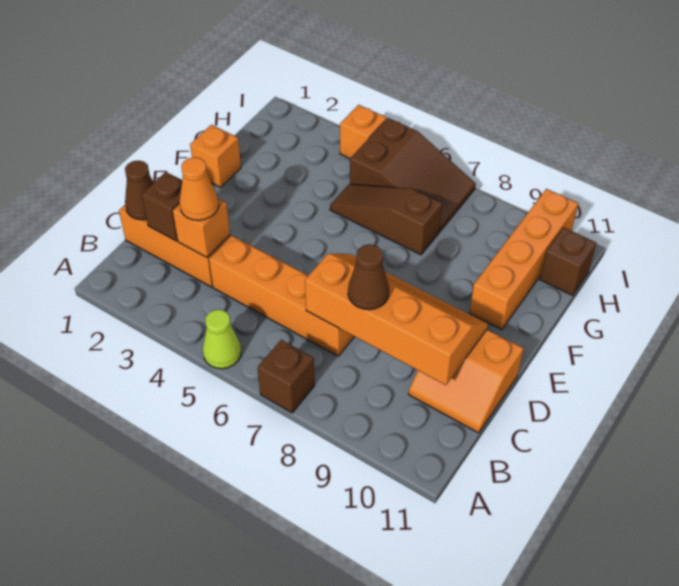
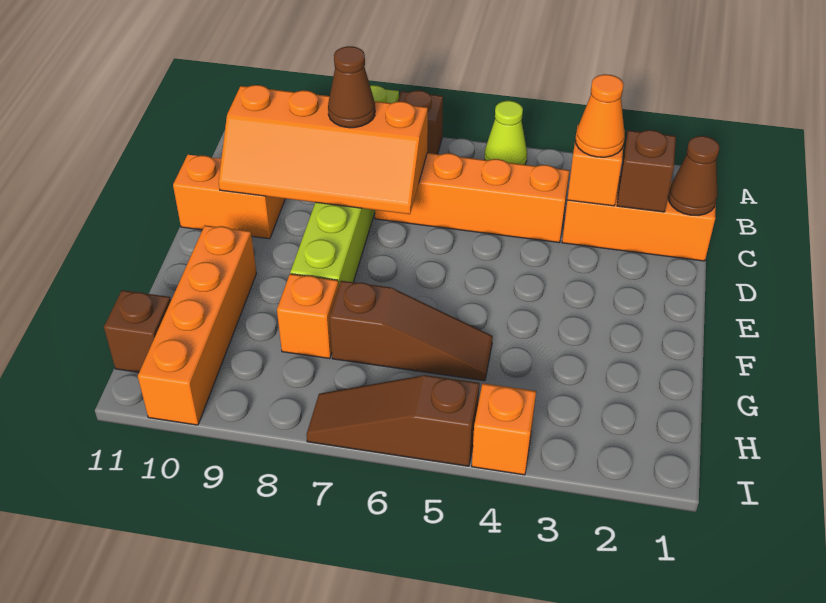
none -> lime brick A8:F8 level 1
orange brick F1 level 1 -> orange brick G8 level 1
brown slope H5:I7 level 1 top 5 -> brown slope I5:I7 level 1 top 5

